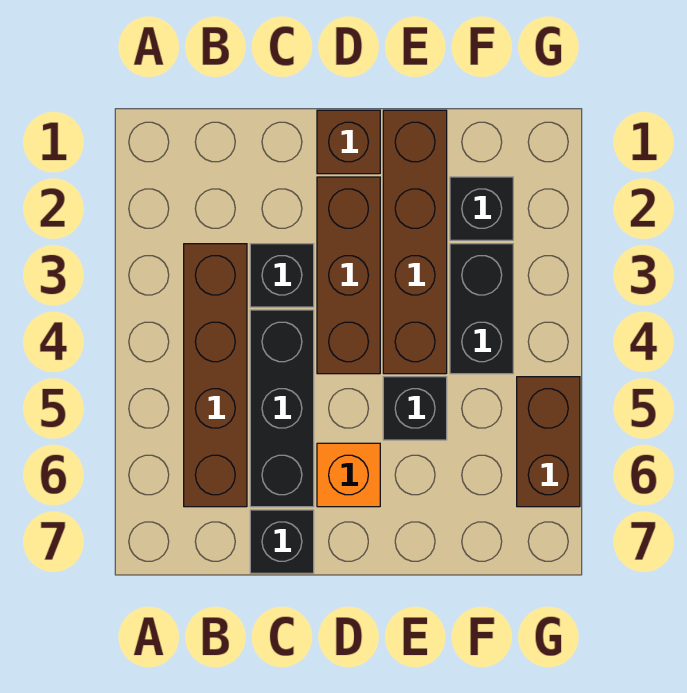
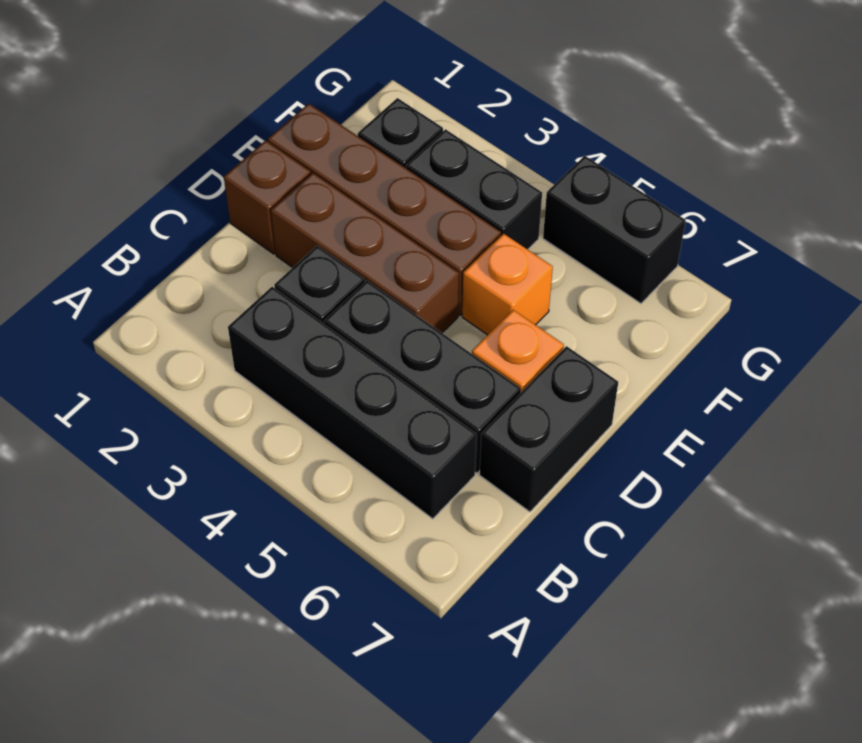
brown brick B3:B6 level 1 -> black brick B3:B6 level 1
black brick C7 level 1 -> black brick C7:D7 level 1
black brick E5 level 1 -> orange brick E5 level 1
brown brick G5:G6 level 1 -> black brick G5:G6 level 1

